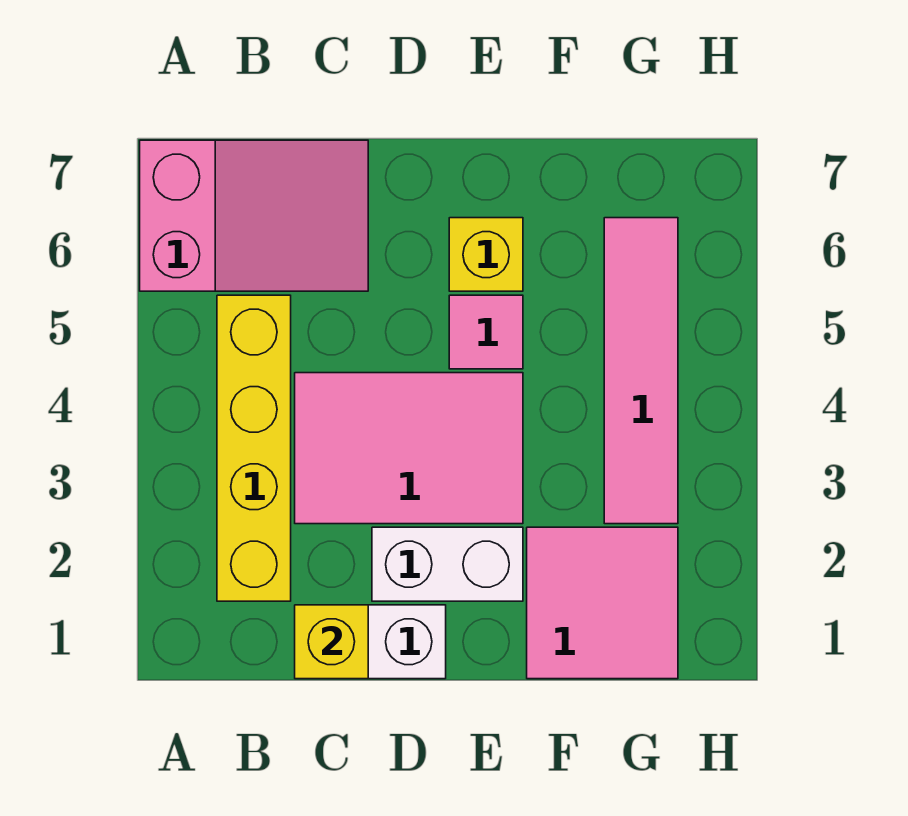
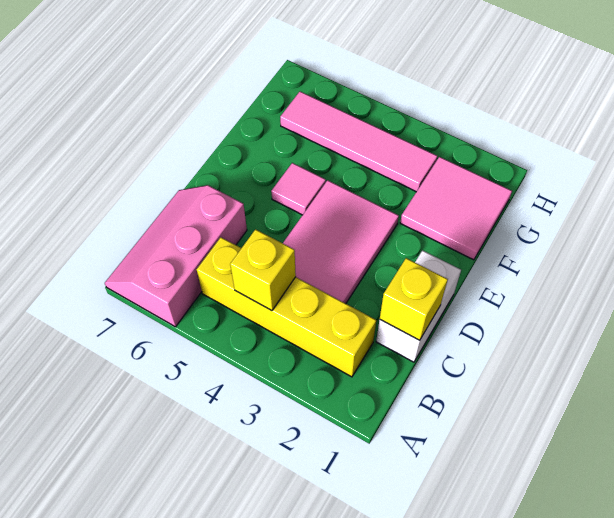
pink slope A6:C7 level 1 top A -> pink slope A6:C7 level 1 top 6
white brick D2:E2 level 1 -> none
yellow brick E6 level 1 -> yellow brick B4 level 2

